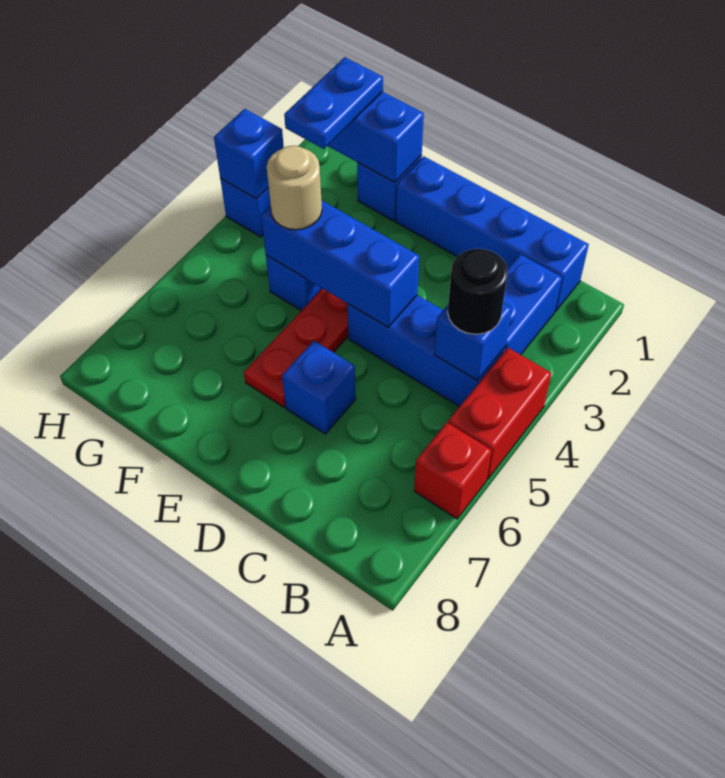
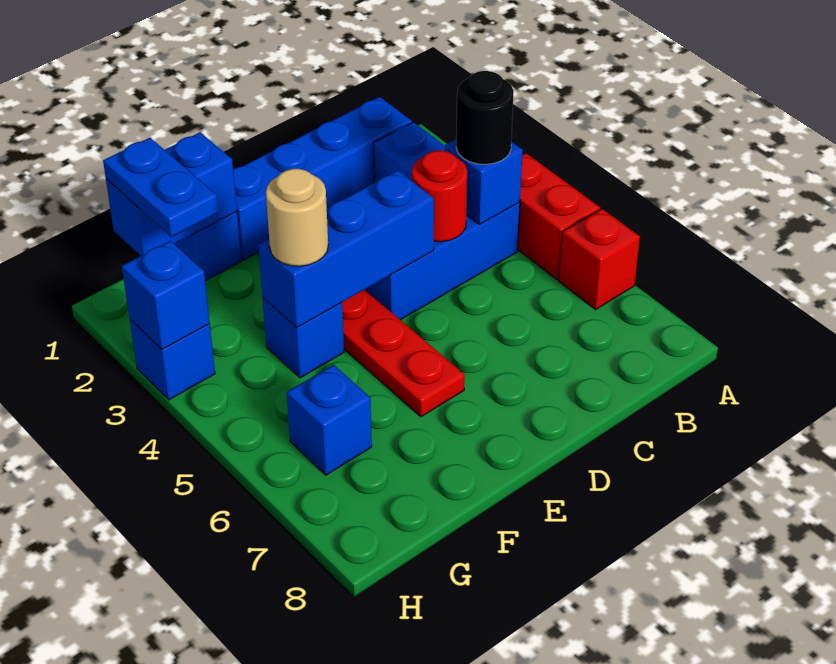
none -> red round brick C4 level 2
blue brick D6 level 1 -> blue brick G6 level 1

